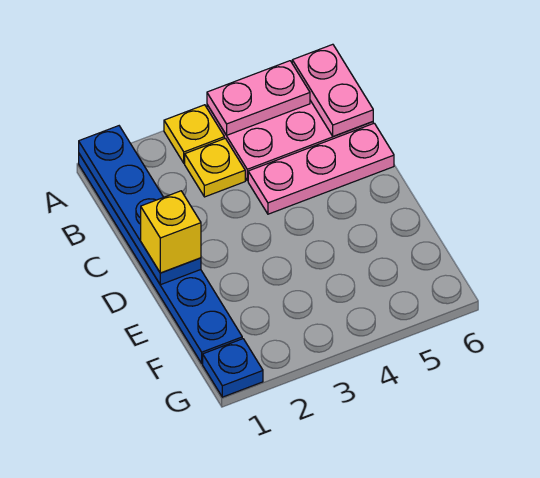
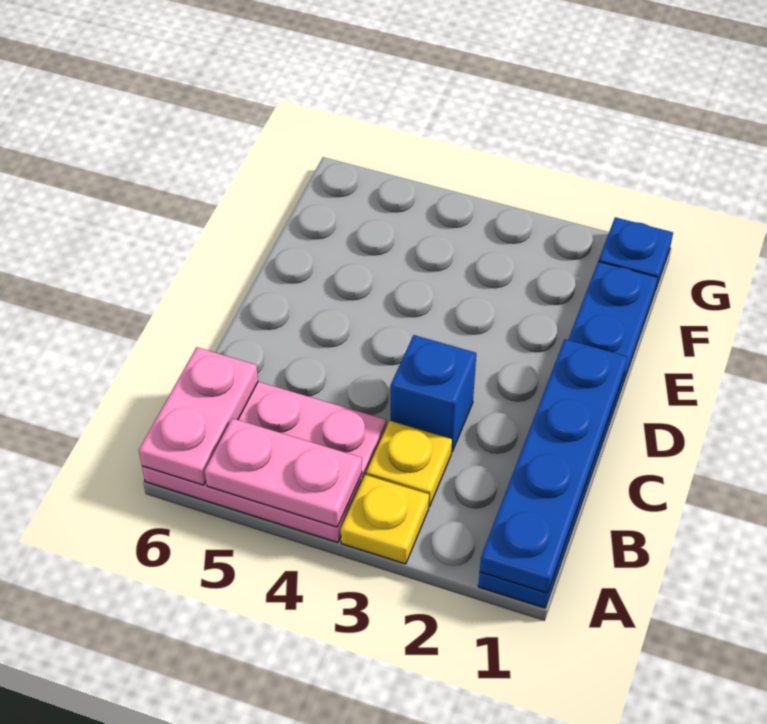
none -> blue brick C3 level 1
pink plate C4:C6 level 1 -> none
yellow brick D1 level 3 -> none

